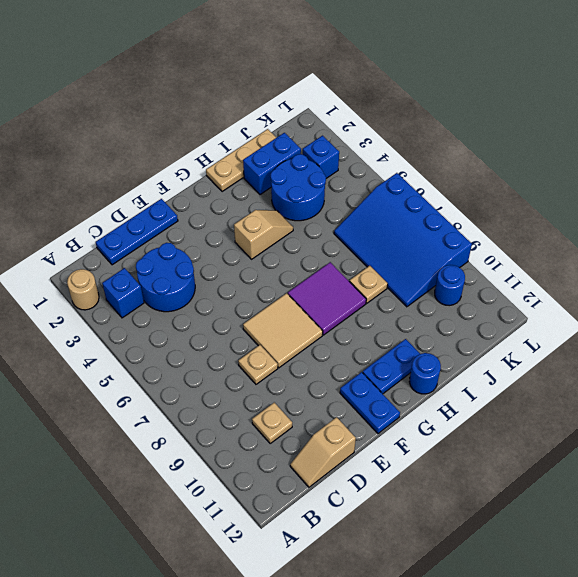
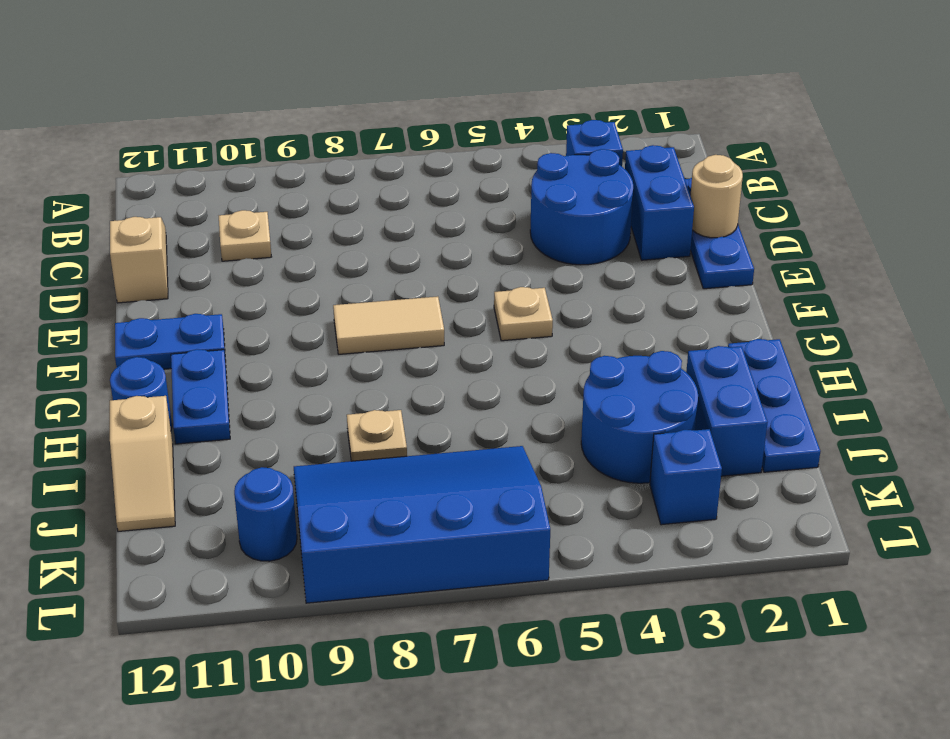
tan round brick A2 level 1 -> tan round brick D1 level 2
none -> blue brick C2:D2 level 1
tan plate D8 level 1 -> tan plate F5 level 1
tan tile E7:F8 level 1 -> tan tile F7:F8 level 1
tan slope G4:H4 level 1 top G -> tan slope I12:J12 level 1 top I
purple tile G7:H8 level 1 -> none
tan plate H1:J1 level 1 -> blue plate H1:J1 level 1

